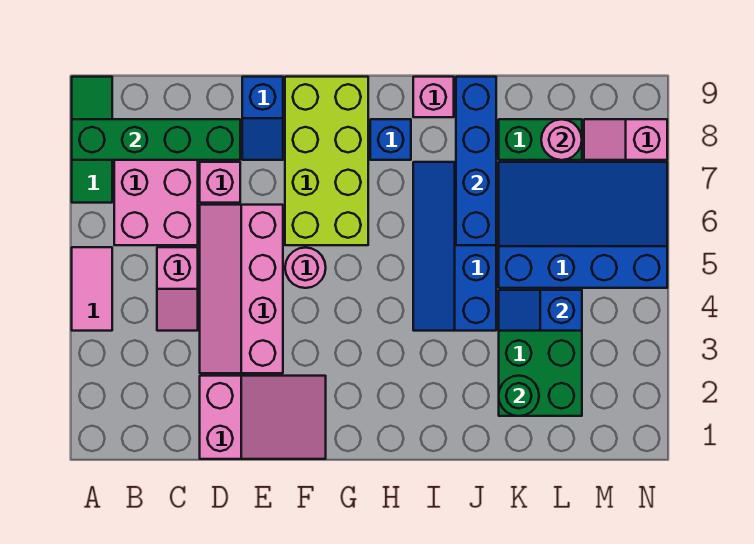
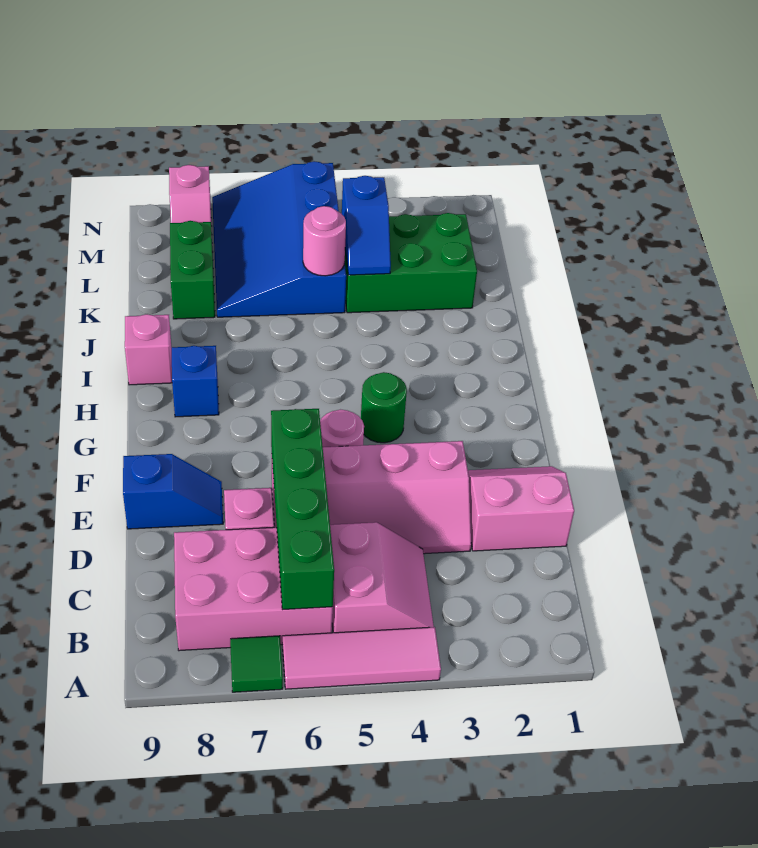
pink tile A4:A5 level 1 -> pink tile A4:A6 level 1
green tile A7:A9 level 1 -> green tile A7 level 1
green brick A8:D8 level 2 -> green brick B6:E6 level 2
pink slope C4:C5 level 1 top 5 -> pink slope B4:C5 level 1 top 5
pink slope D1:F2 level 1 top D -> pink slope D1:E2 level 1 top D
lime brick F6:G9 level 1 -> none
blue slope I4:J7 level 1 top J -> none
blue brick J6:J9 level 2 -> none
green round brick K2 level 2 -> green round brick G4 level 1
pink round brick L8 level 2 -> pink round brick K5 level 2

